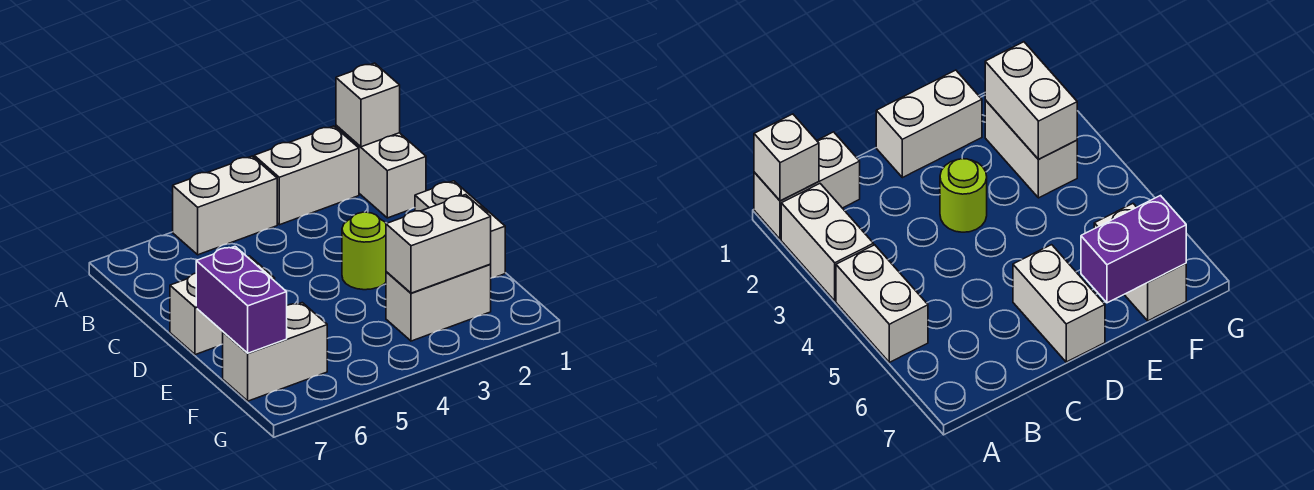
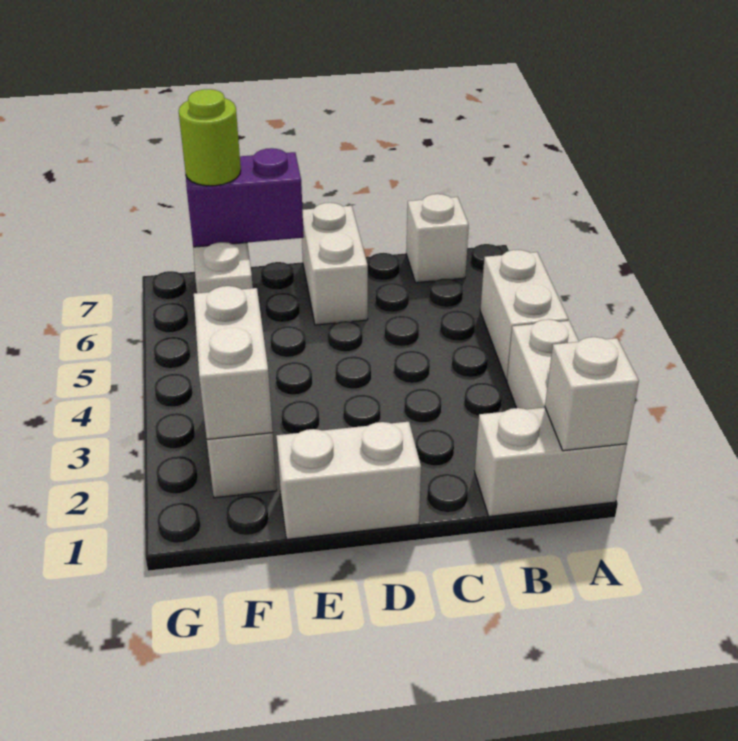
none -> white brick B7 level 1
lime round brick D3 level 1 -> lime round brick F7 level 3

